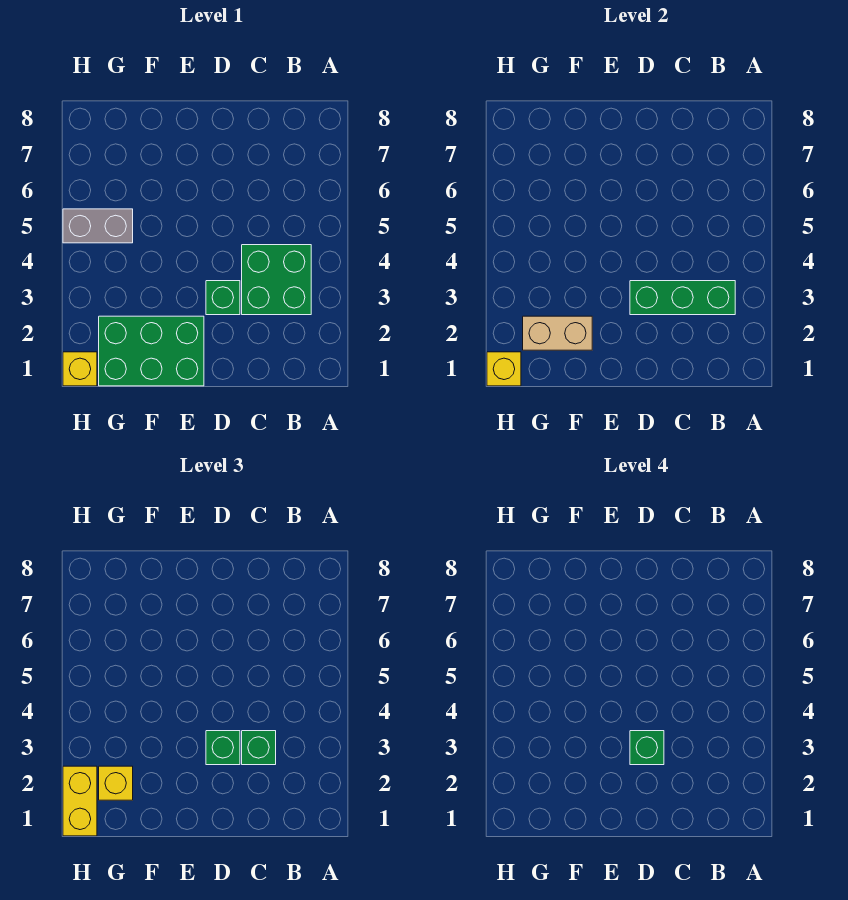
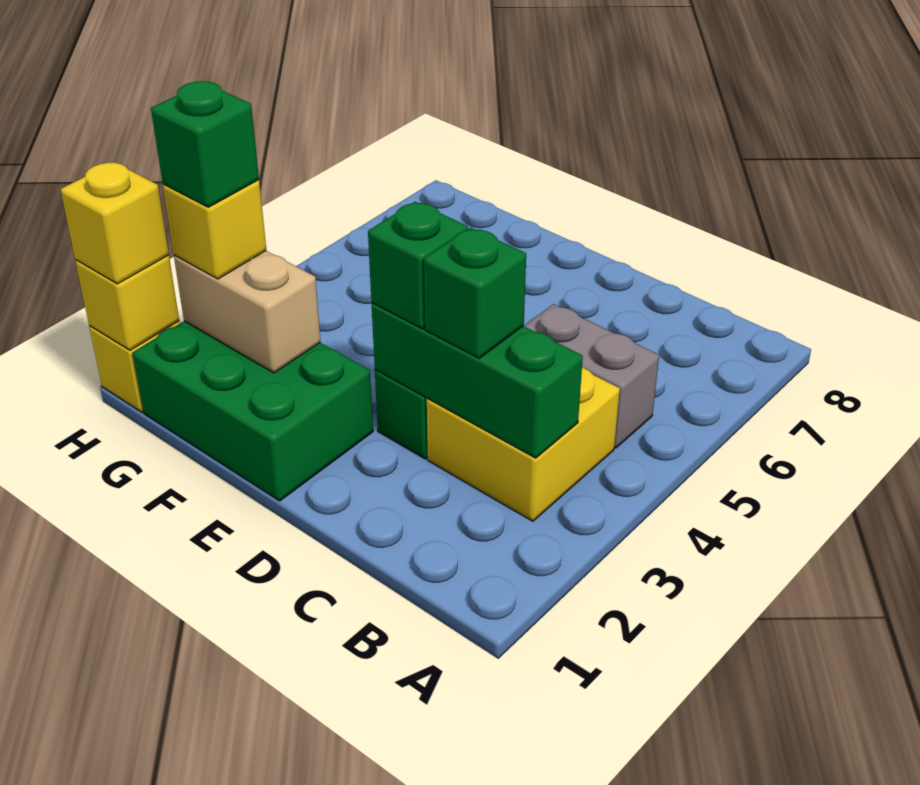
green brick B3:C4 level 1 -> yellow brick B3:C4 level 1
green brick D3 level 4 -> green brick G2 level 4
grey brick G5:H5 level 1 -> grey brick B5:C5 level 1
yellow brick H1:H2 level 3 -> yellow brick H1 level 3

